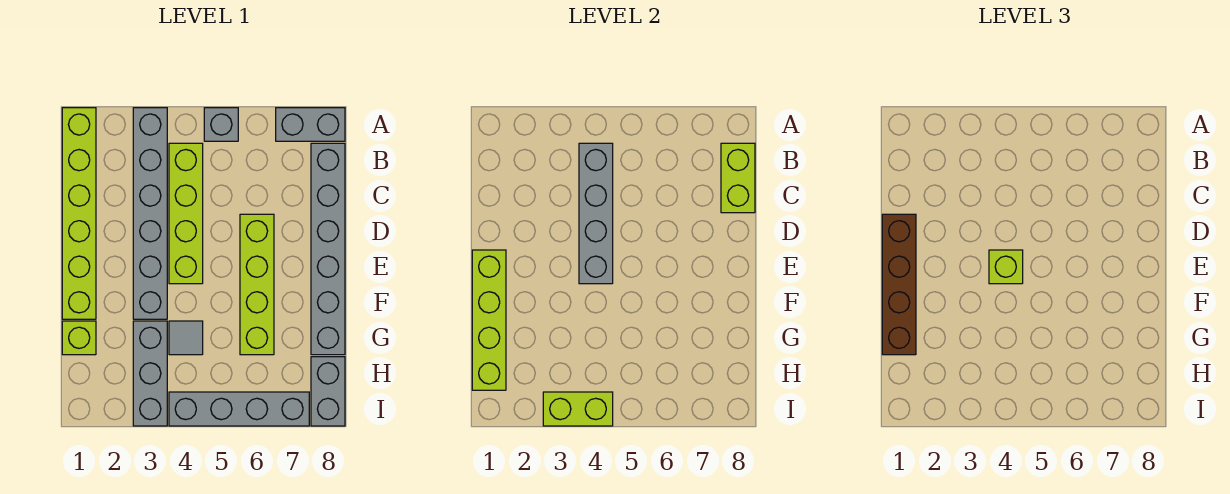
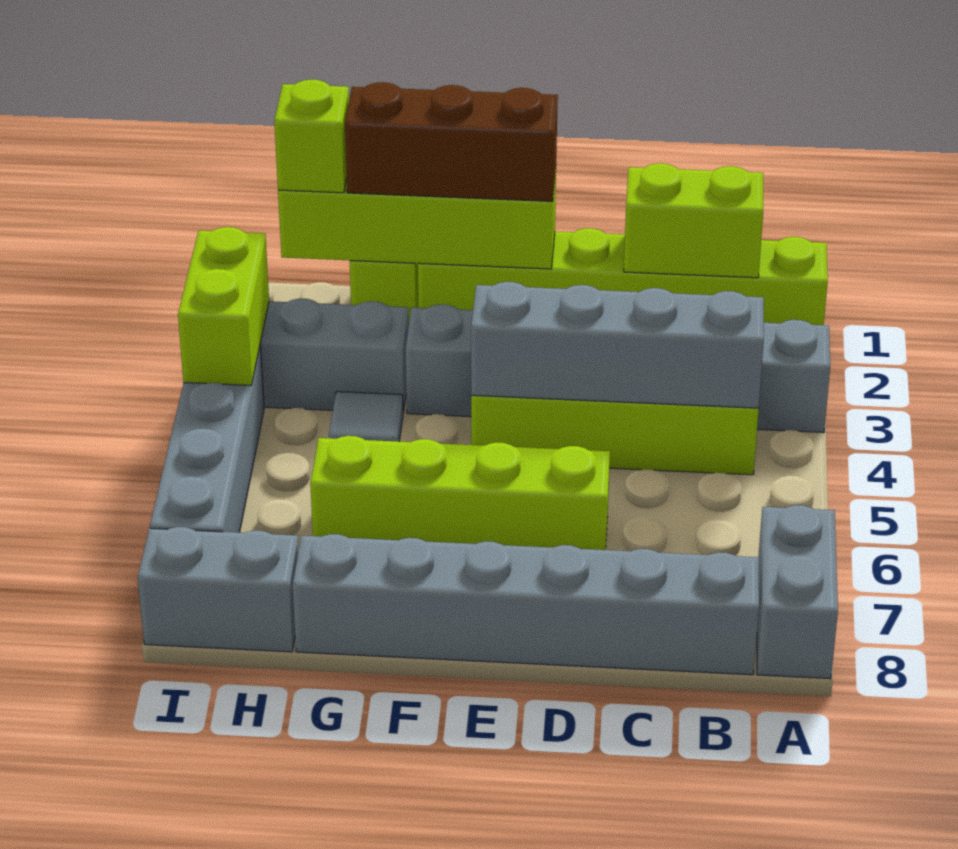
grey brick A5 level 1 -> none
lime brick B8:C8 level 2 -> lime brick B1:C1 level 2
brown brick D1:G1 level 3 -> brown brick E1:G1 level 3
lime brick E4 level 3 -> lime brick H1 level 3

